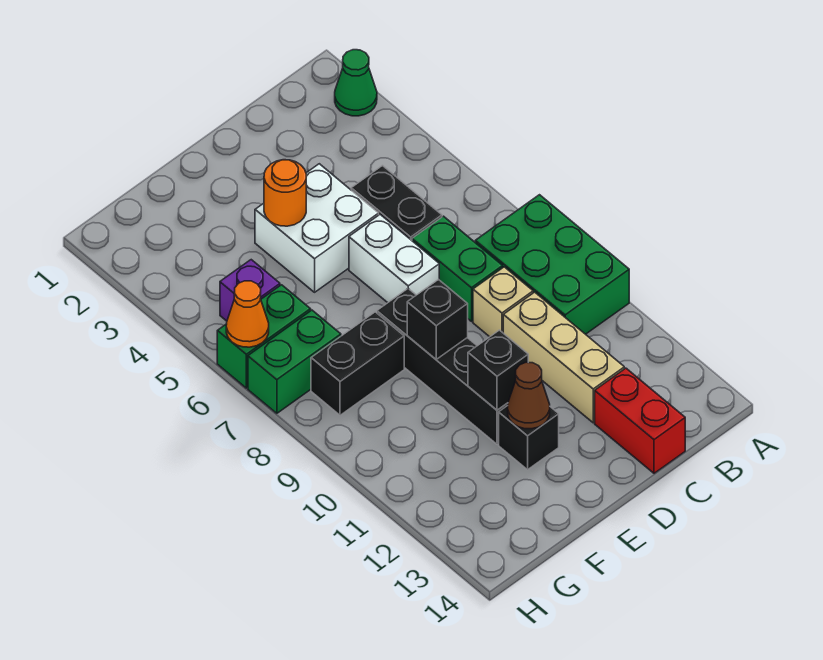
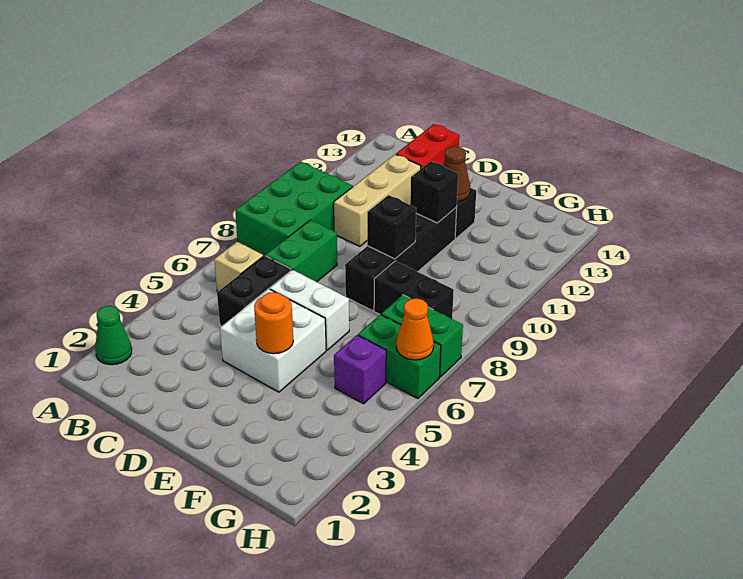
tan brick C9 level 1 -> tan brick B6 level 1
white brick D6:D7 level 1 -> white brick D6:E6 level 1

